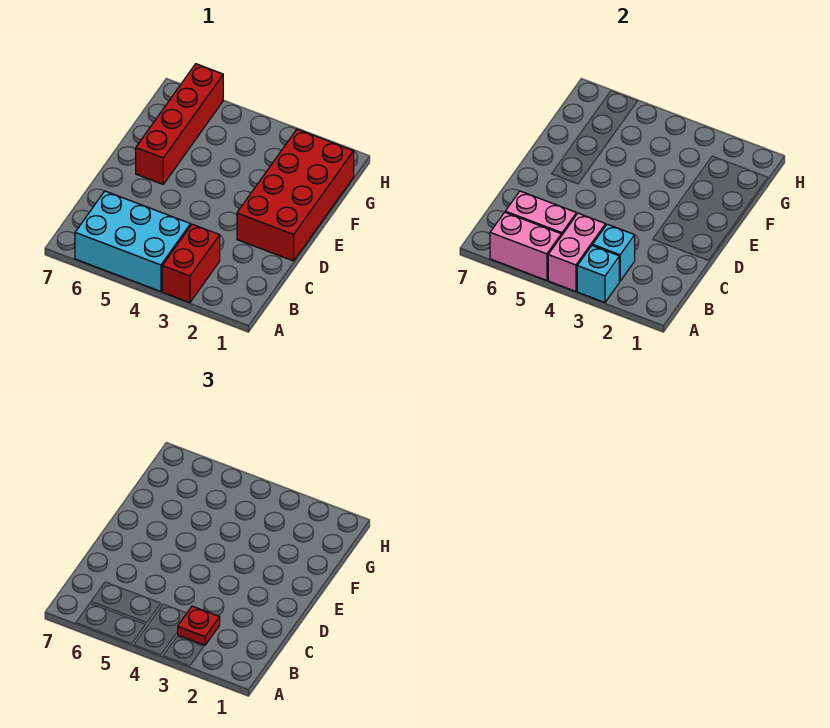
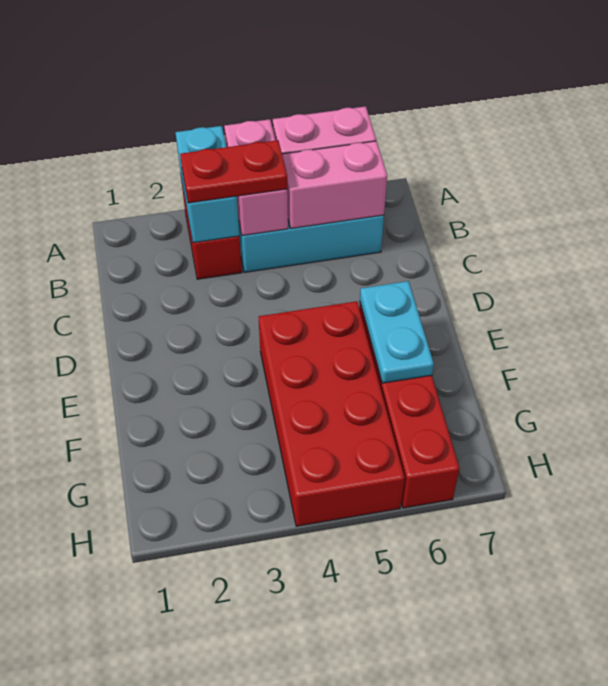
red plate B3 level 3 -> red plate B3:B4 level 3
red brick D1:G2 level 1 -> red brick E4:H5 level 1
none -> cyan plate E6:F6 level 2

